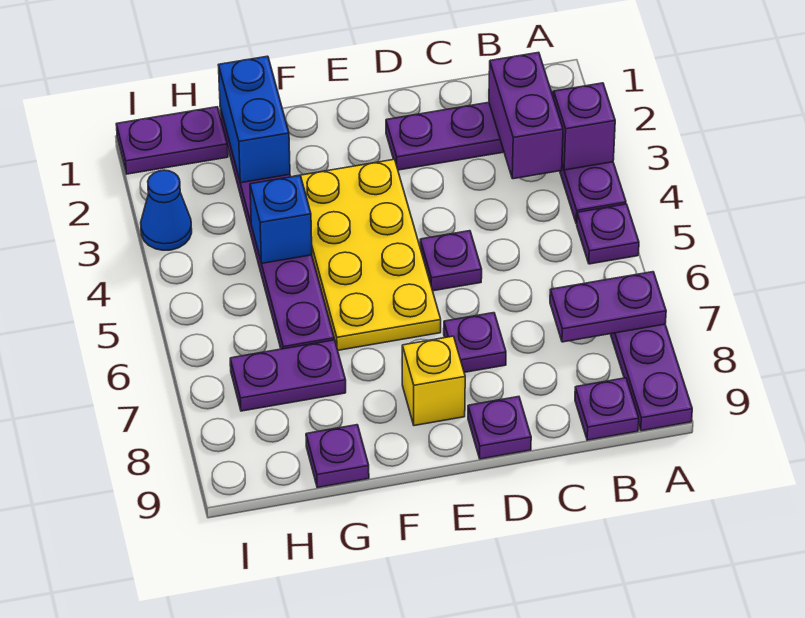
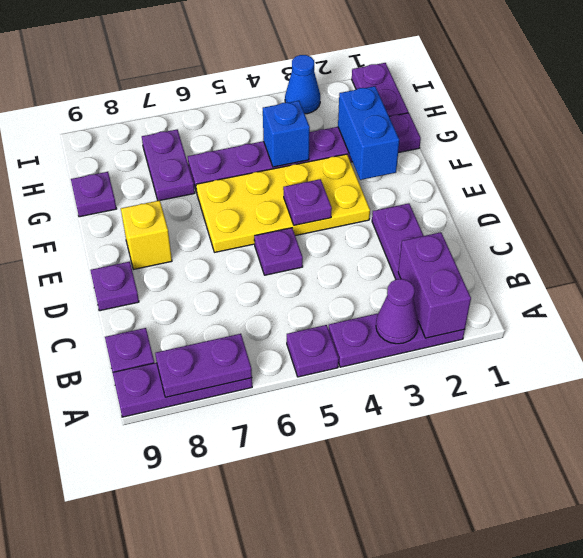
purple brick A3 level 2 -> purple cone A3 level 2
purple plate A7:B7 level 2 -> purple plate A7:A8 level 2
purple brick B2:B3 level 2 -> purple brick A2:B2 level 2
purple plate D7 level 1 -> purple plate E4 level 2
blue brick G1:G2 level 2 -> blue brick F2:G2 level 2

